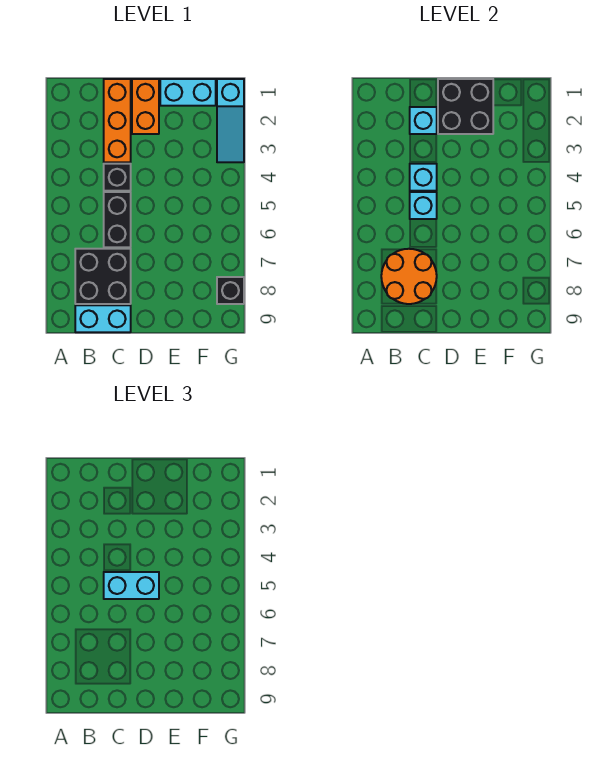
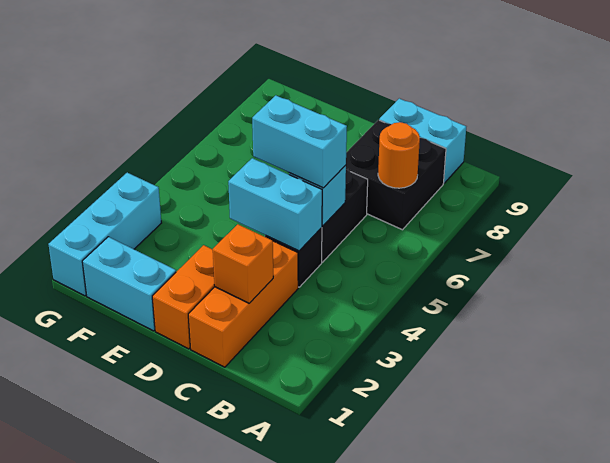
orange round brick B7:C8 level 2 -> orange round brick B7 level 2
cyan brick C2 level 2 -> orange brick C2 level 2
cyan brick C4 level 2 -> cyan brick C4:D4 level 2
black brick D1:E2 level 2 -> none
cyan slope G1:G3 level 1 top 1 -> cyan brick G1:G3 level 1
black brick G8 level 1 -> none

